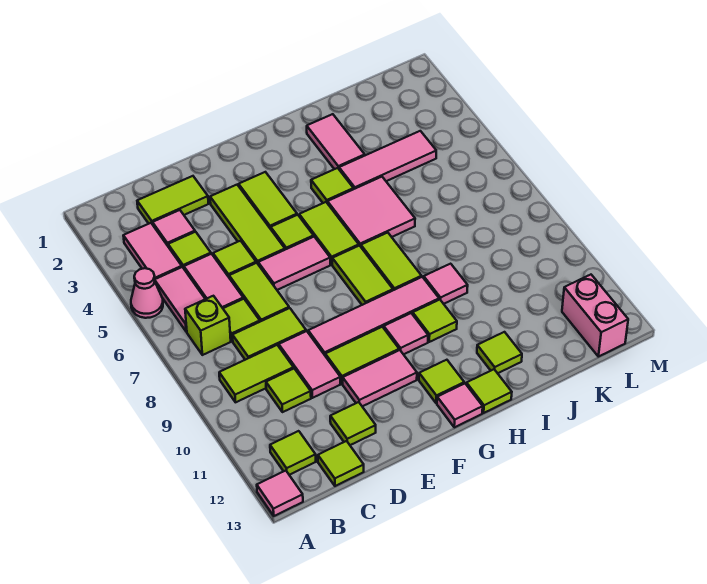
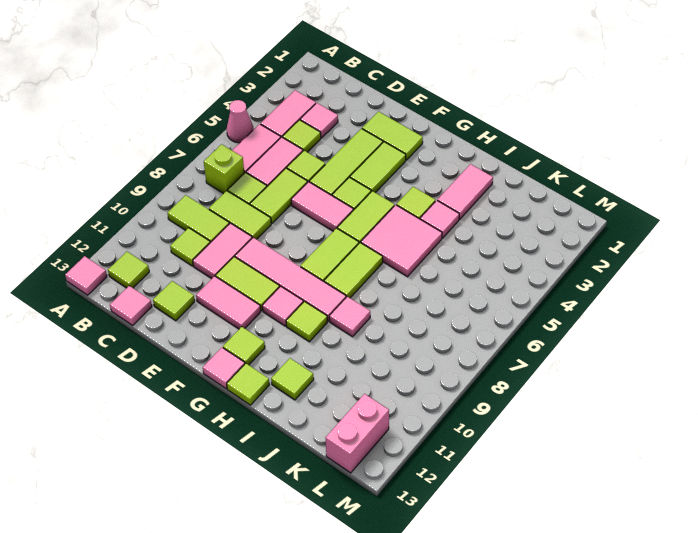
lime tile C2:D2 level 1 -> lime tile E2:F2 level 1
lime tile C13 level 1 -> pink tile C13 level 1
pink tile I4:K4 level 1 -> pink tile I4 level 1

